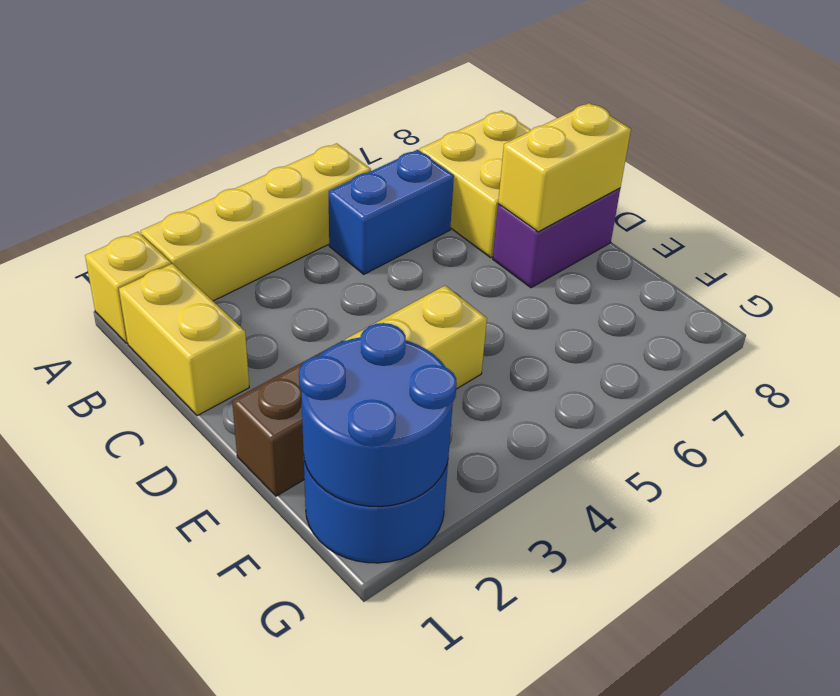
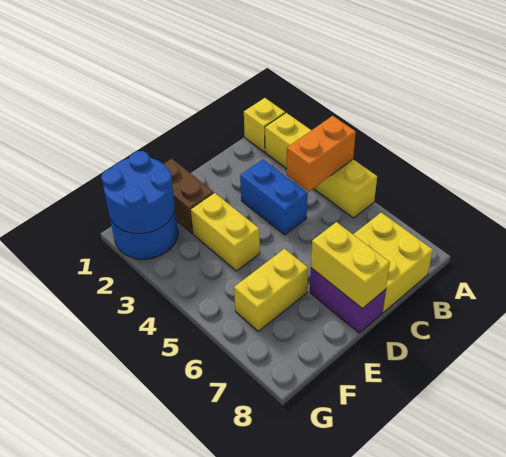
none -> orange brick A4:B4 level 2
yellow brick B1:C1 level 1 -> yellow brick E6:F6 level 1
blue brick B5:B6 level 1 -> blue brick C3:C4 level 1

